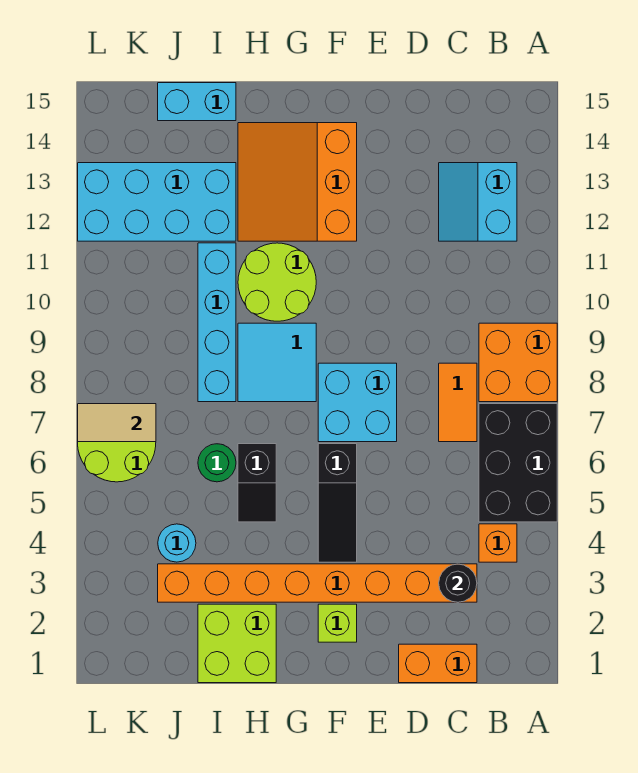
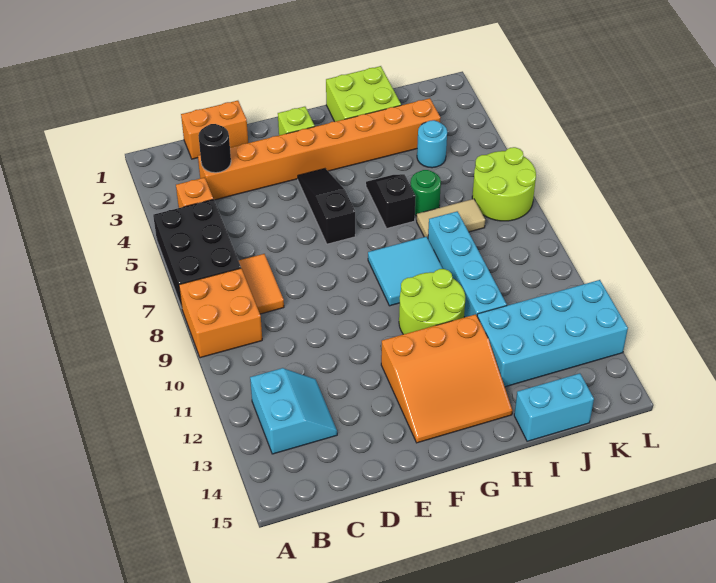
cyan brick E7:F8 level 1 -> none
orange slope F12:H14 level 1 top F -> orange slope F12:H14 level 1 top 12
tan tile K7:L7 level 2 -> tan tile I7:J7 level 1

